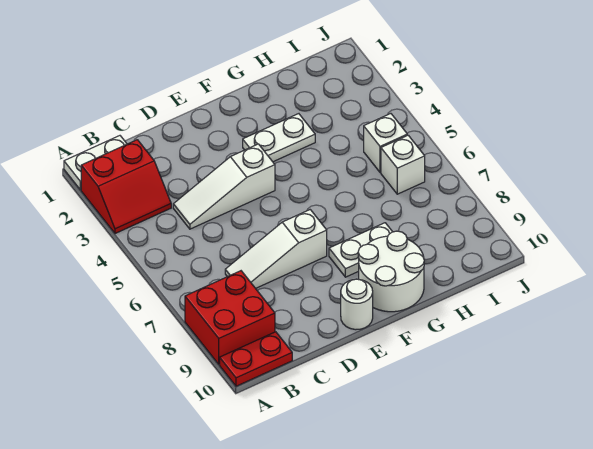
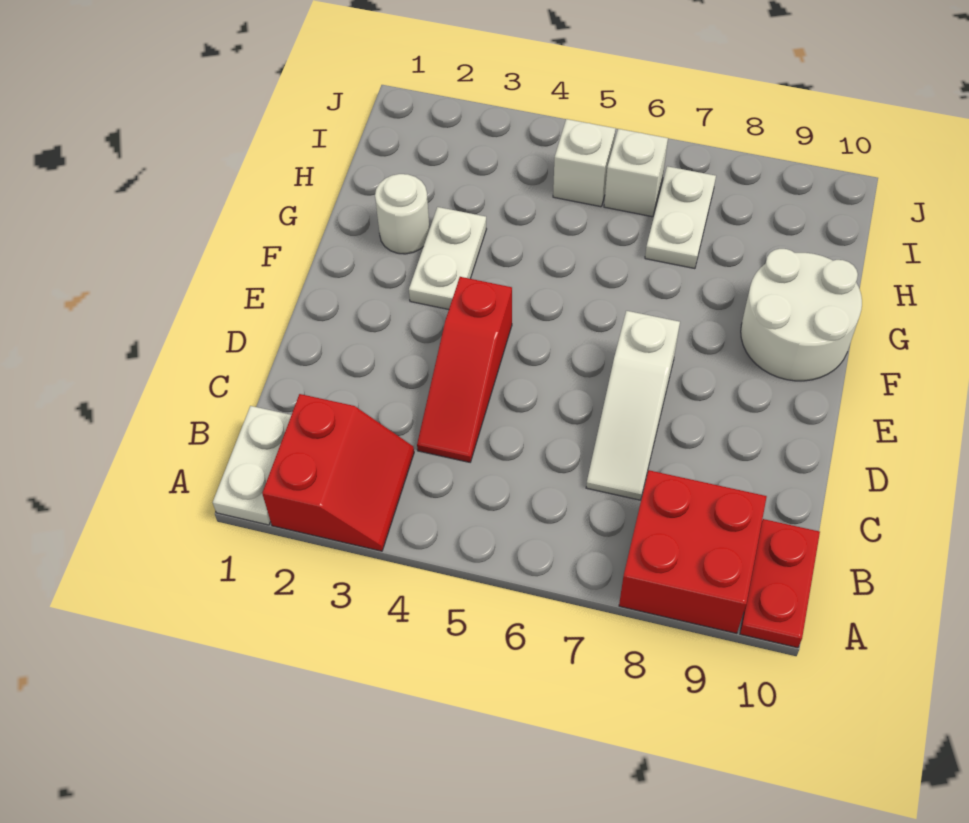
white slope C4:E4 level 1 top E -> red slope C4:E4 level 1 top E
white round brick E10 level 1 -> white round brick G2 level 1
white plate F8:G8 level 1 -> white plate H7:I7 level 1

